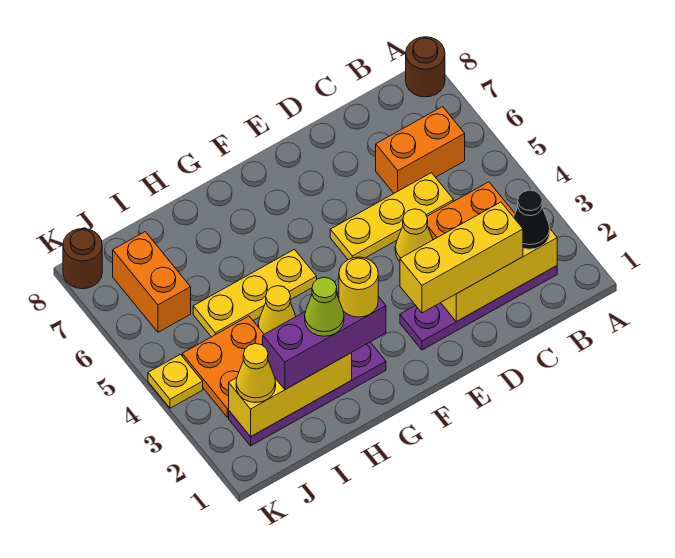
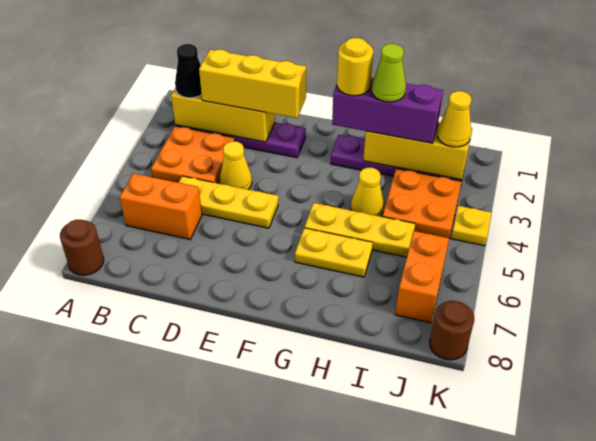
none -> yellow plate G6:H6 level 1

